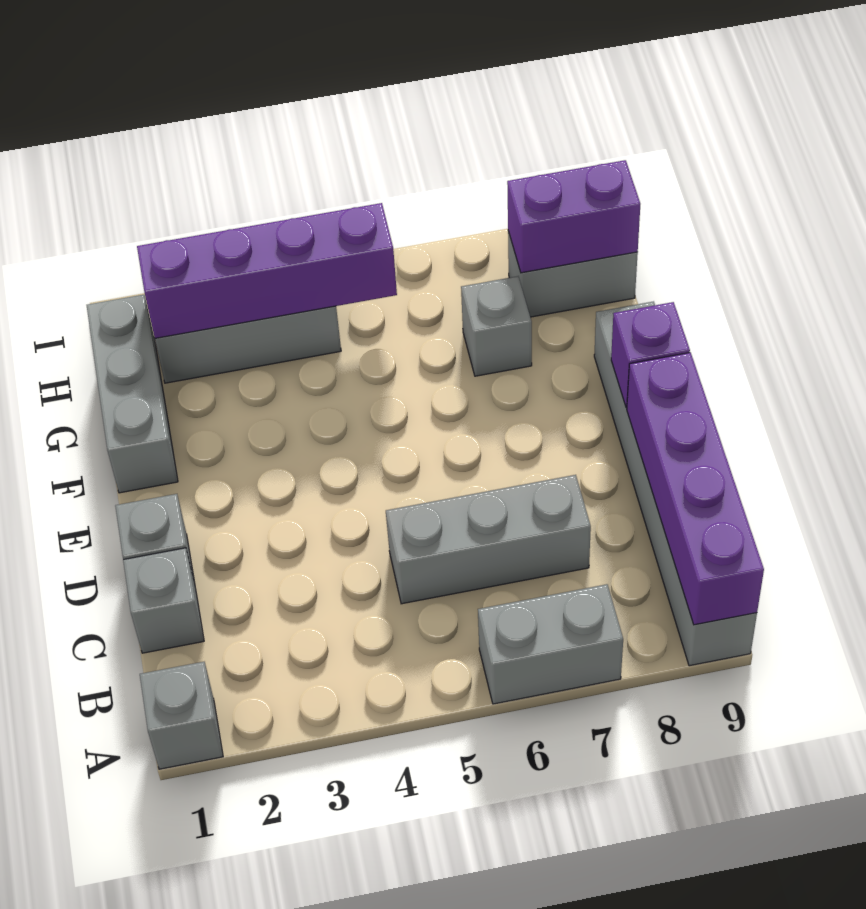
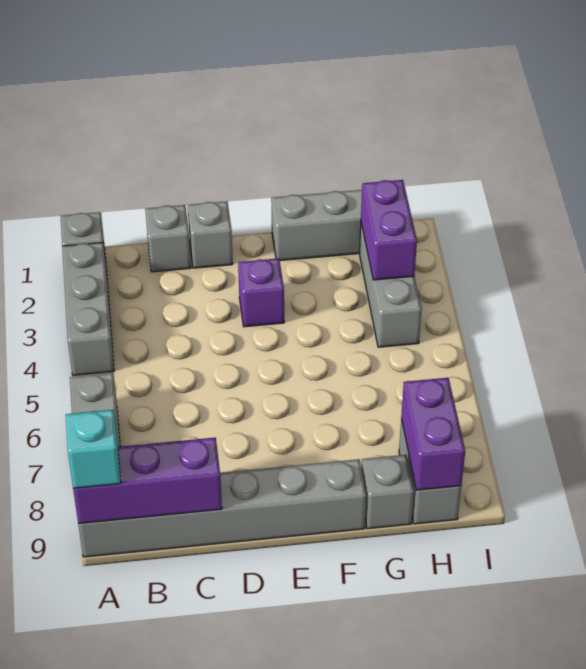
purple brick A9:D9 level 2 -> purple brick A9:C9 level 2
none -> cyan brick A9 level 3
grey brick C5:C7 level 1 -> grey brick A2:A4 level 1
purple brick E9 level 2 -> purple brick E3 level 1
grey brick G7 level 1 -> grey brick G9 level 1
purple brick H2:H5 level 2 -> purple brick H2:H3 level 2

